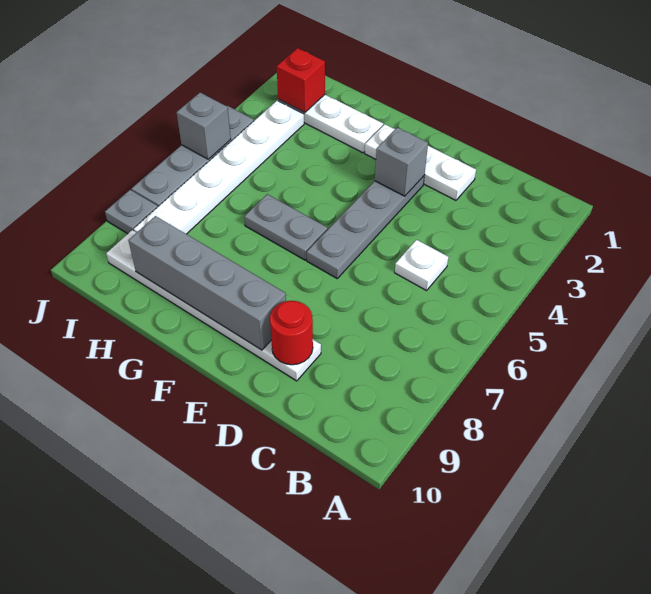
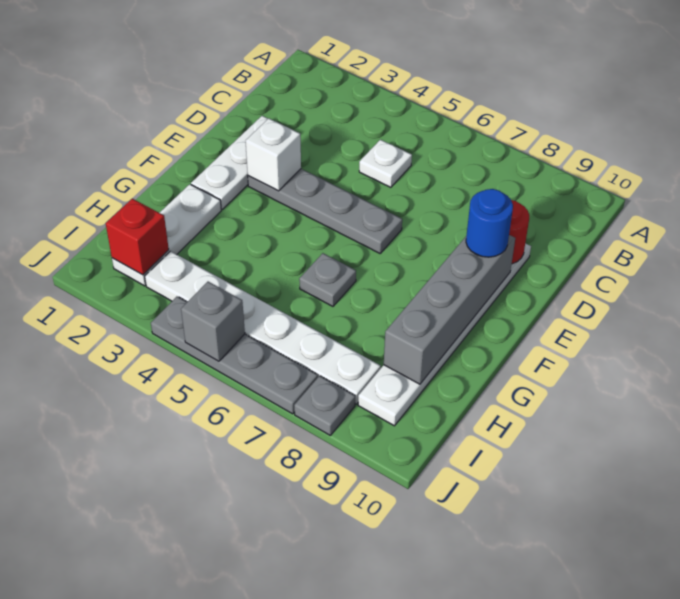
grey brick E3 level 2 -> white brick E3 level 2
none -> blue round brick E9 level 3
grey plate F6:G6 level 1 -> grey plate G6 level 1

